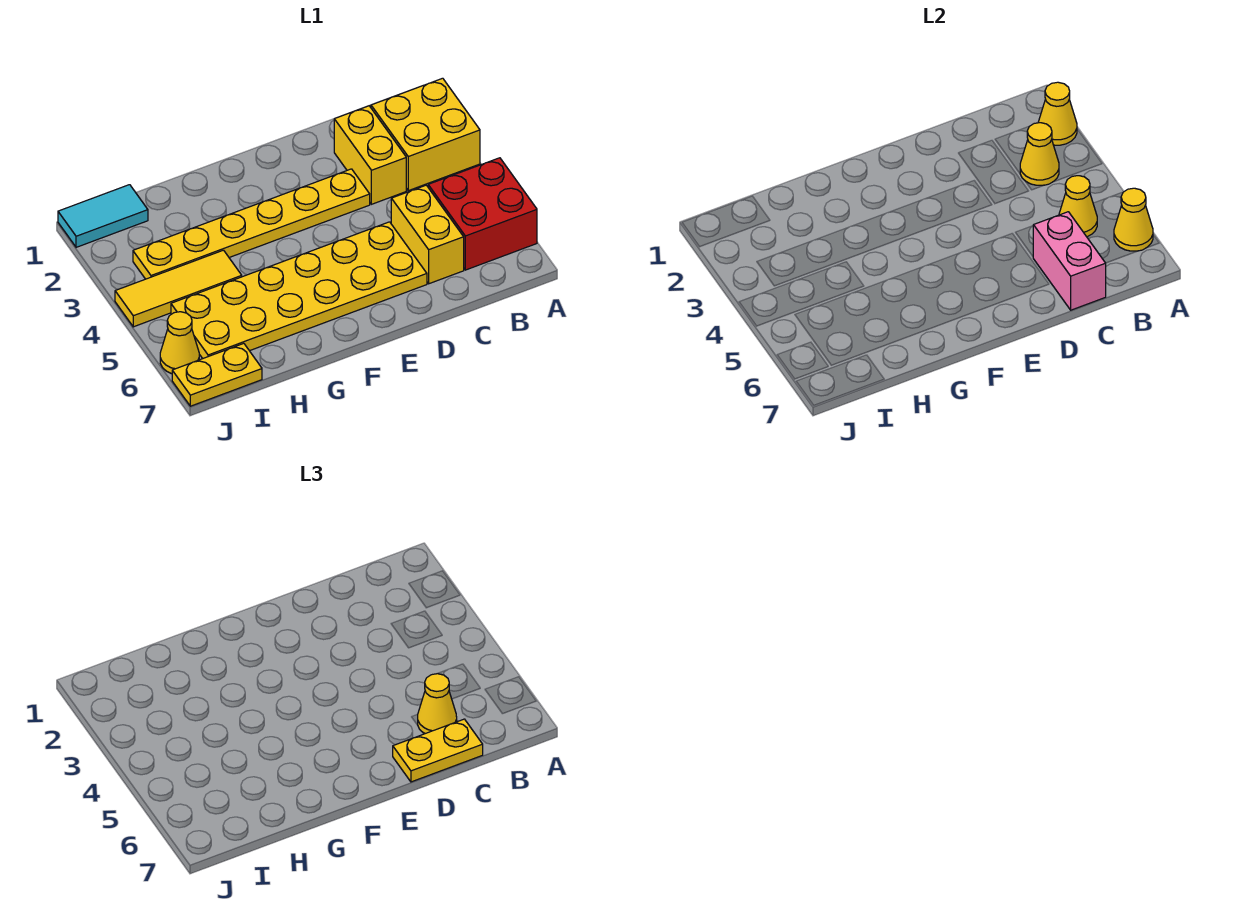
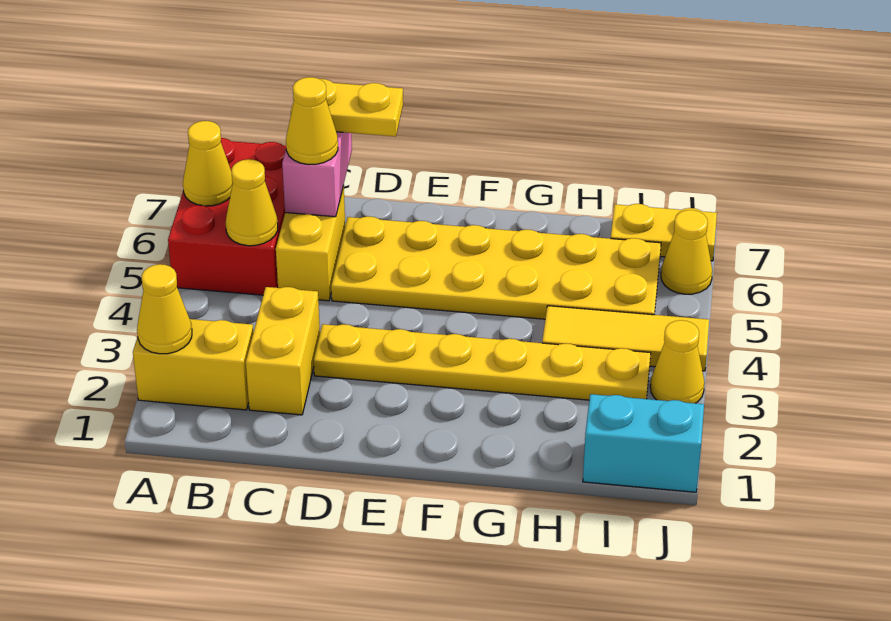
yellow brick A2:B3 level 1 -> yellow brick A2:B2 level 1
red brick A5:B6 level 1 -> red brick A5:B7 level 1
yellow cone B3 level 2 -> yellow cone J3 level 1
cyan tile I1:J1 level 1 -> cyan brick I1:J1 level 1

